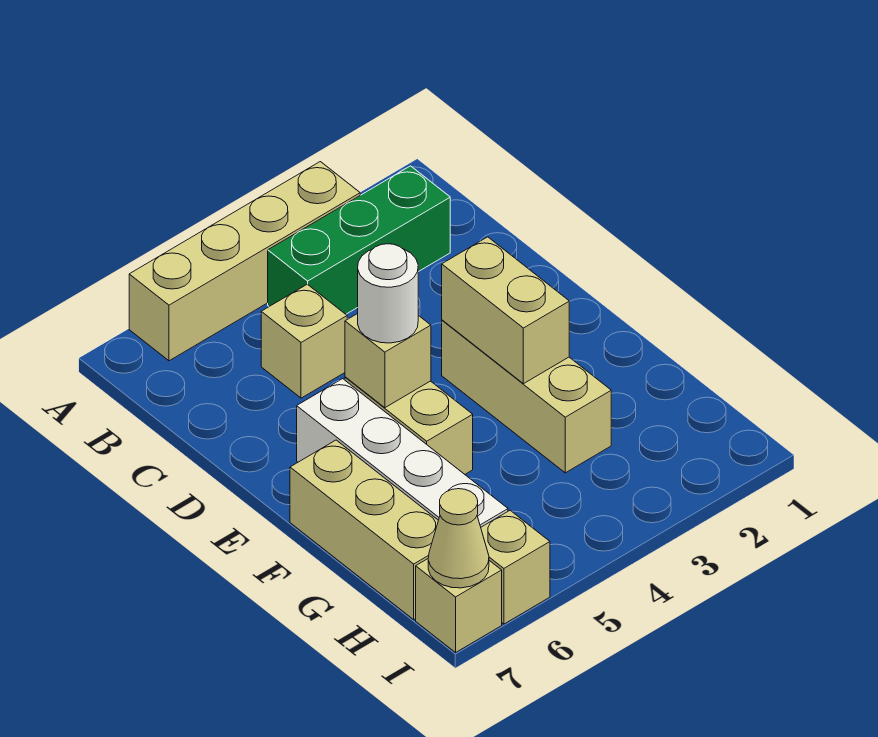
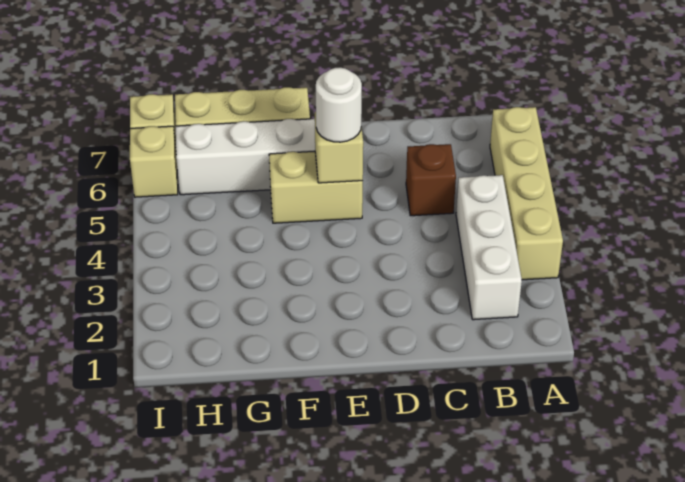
green brick B2:B4 level 1 -> white brick B2:B4 level 1
tan brick C5 level 1 -> brown brick C5 level 1
tan brick E3:G3 level 1 -> none
tan brick E3:F3 level 2 -> none
tan cone I7 level 2 -> none

